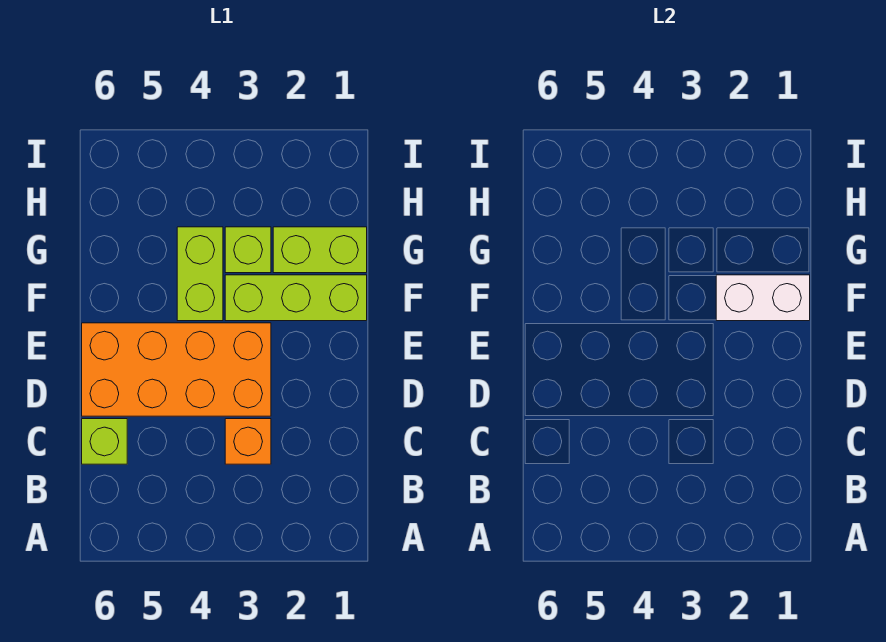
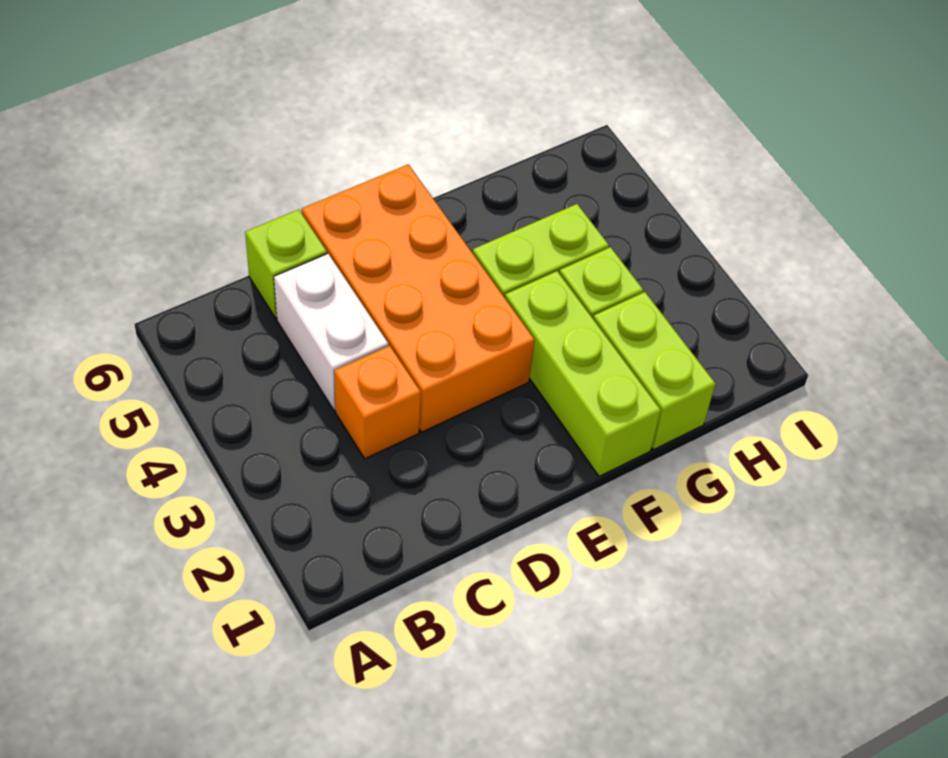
white brick F1:F2 level 2 -> white brick C4:C5 level 1

